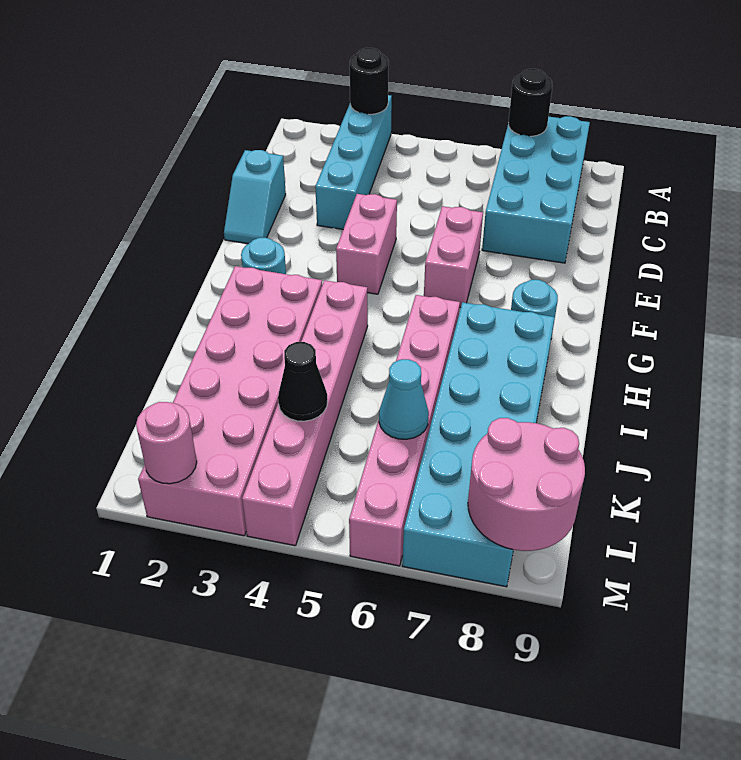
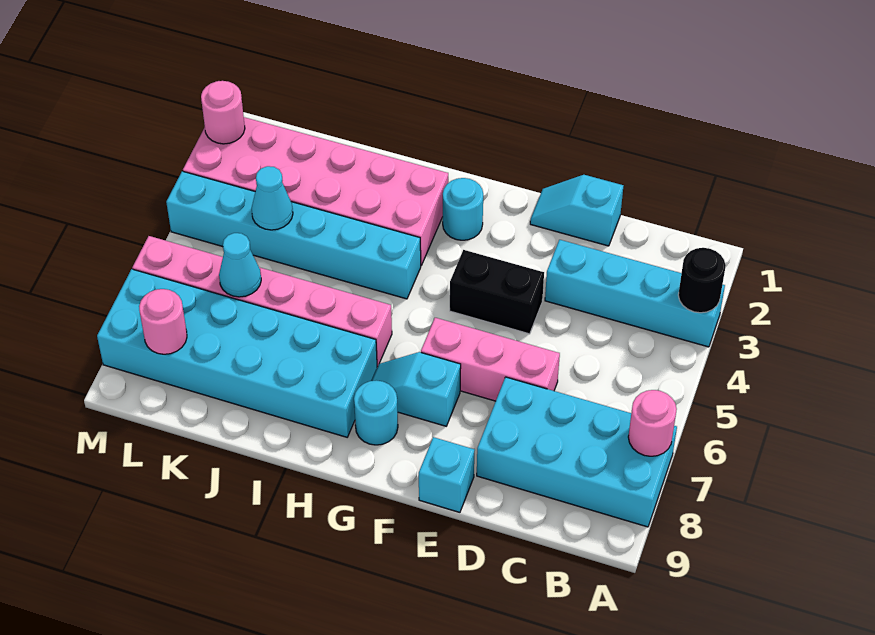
black round brick A7 level 2 -> pink round brick A7 level 2
pink brick E4:F4 level 1 -> black brick E4:F4 level 1
pink brick E6:F6 level 1 -> pink brick D6:F6 level 1
none -> cyan brick E9 level 1
none -> cyan slope F7:G7 level 1 top F
pink brick H4:M4 level 1 -> cyan brick H4:M4 level 1
black cone K4 level 2 -> cyan cone K4 level 2
pink round brick L8:M9 level 2 -> pink round brick L8 level 2

